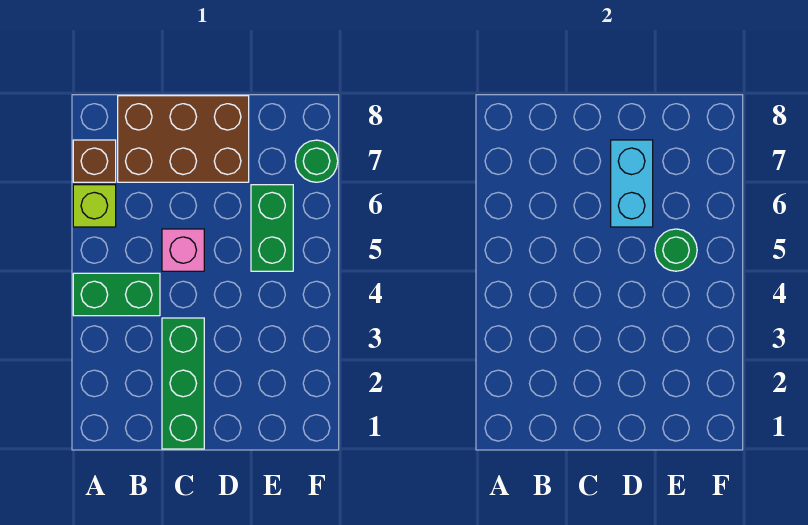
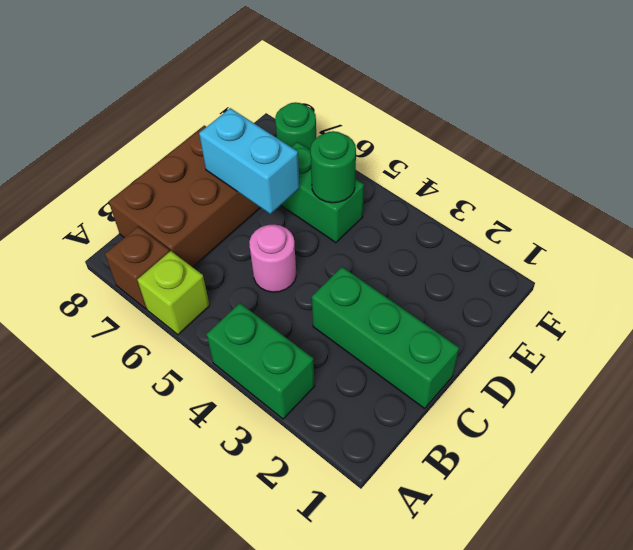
green brick A4:B4 level 1 -> green brick A3:A4 level 1
pink brick C5 level 1 -> pink round brick C5 level 1

